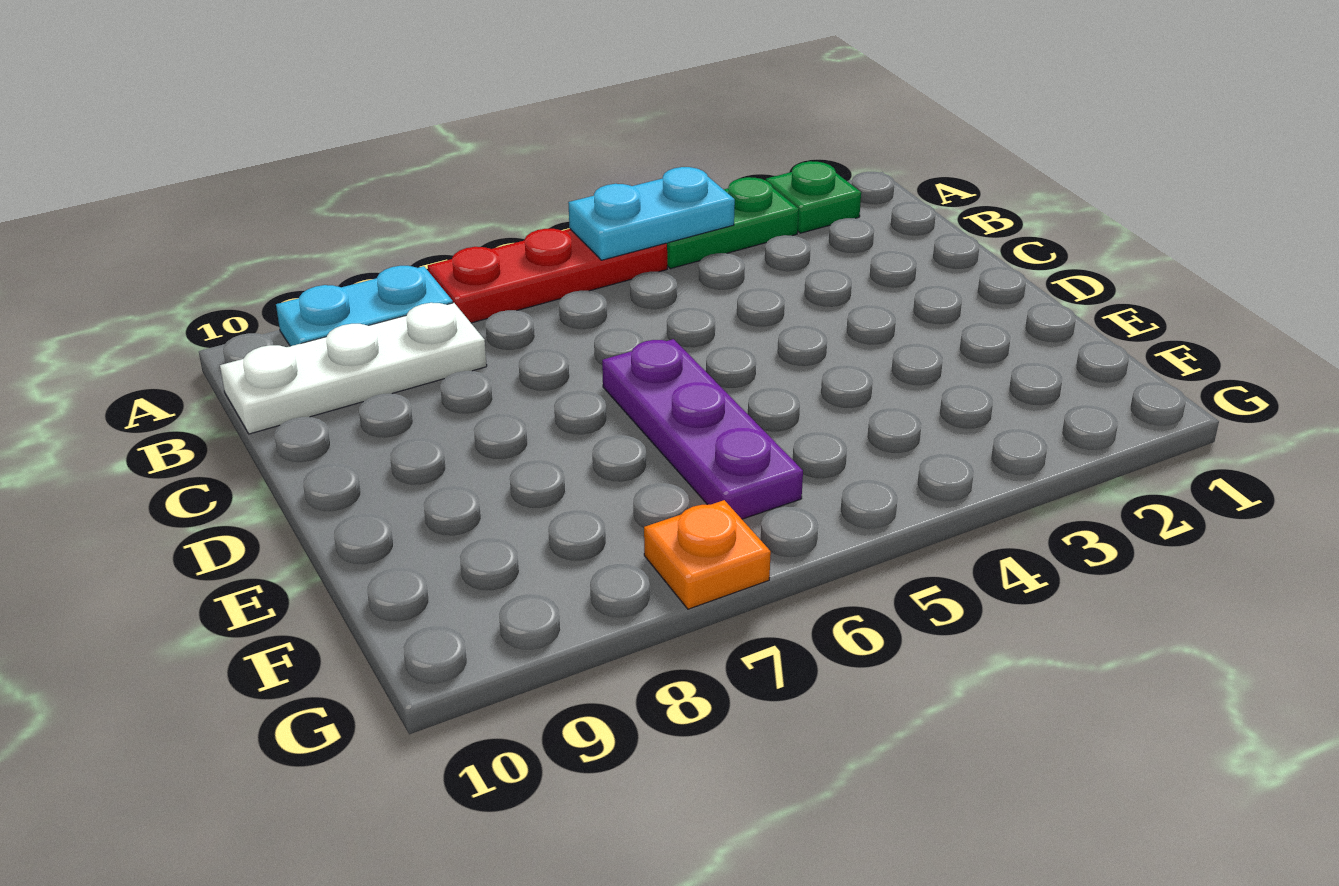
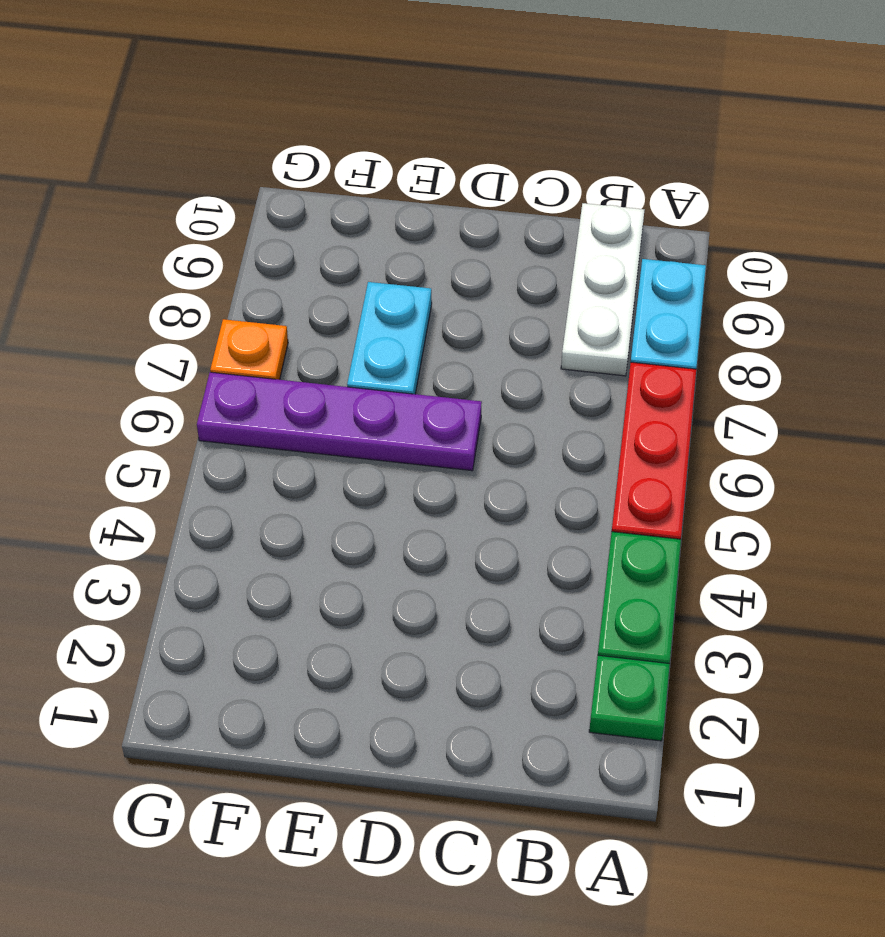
cyan plate A4:A5 level 2 -> cyan plate E7:E8 level 1
purple plate D6:F6 level 1 -> purple plate D6:G6 level 1

